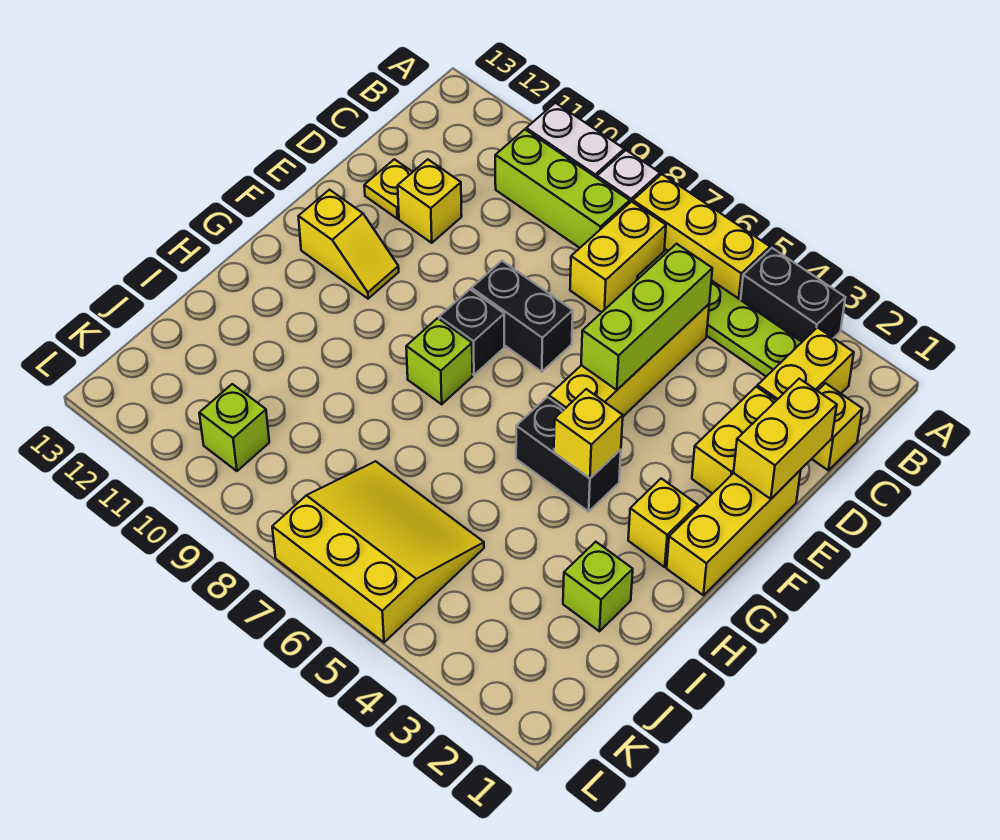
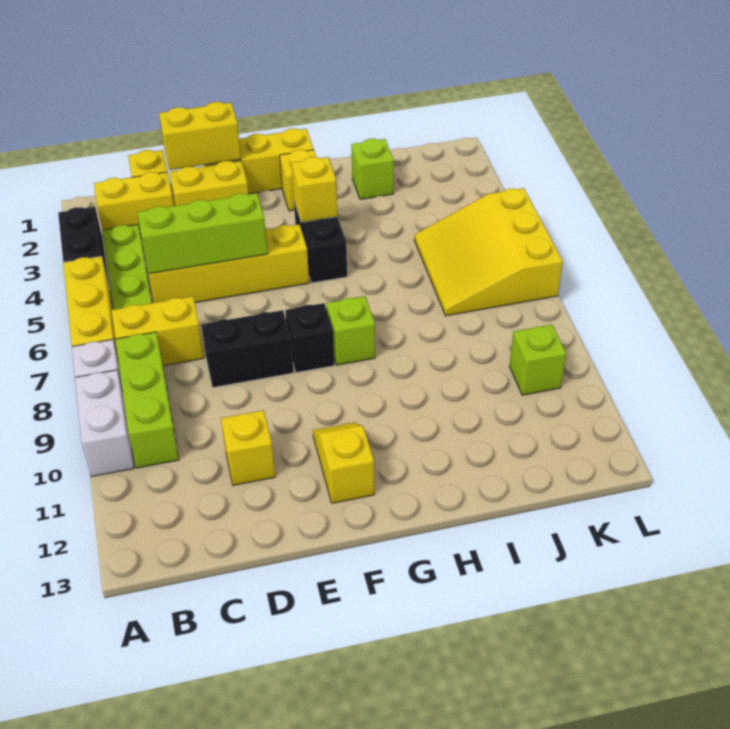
yellow plate D12 level 1 -> none
black brick E7:E8 level 1 -> black brick D8:E8 level 1

